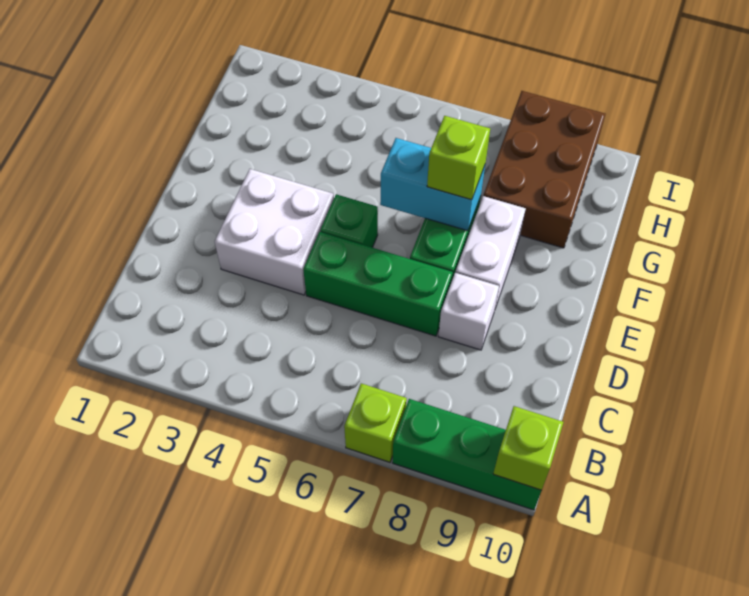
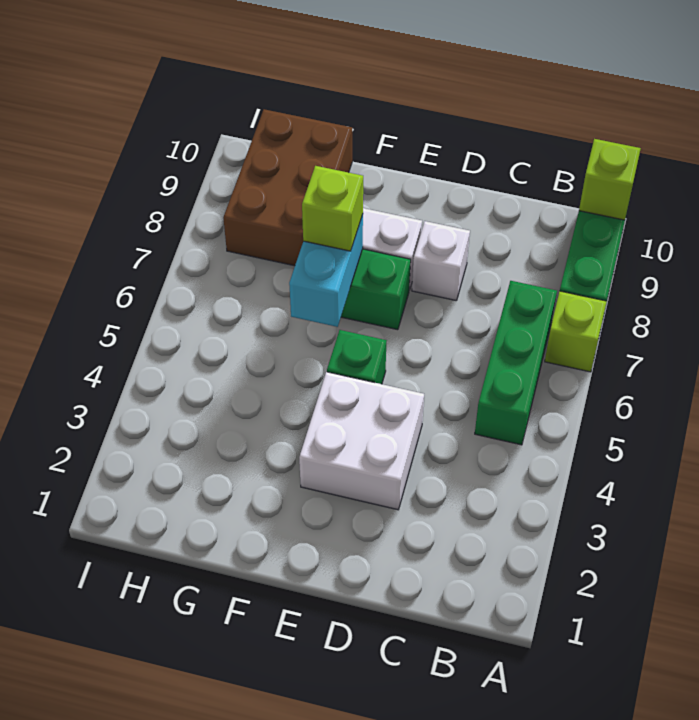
green brick D5:D7 level 1 -> green brick B5:B7 level 1
brown brick G8:I9 level 1 -> brown brick G8:H10 level 1

